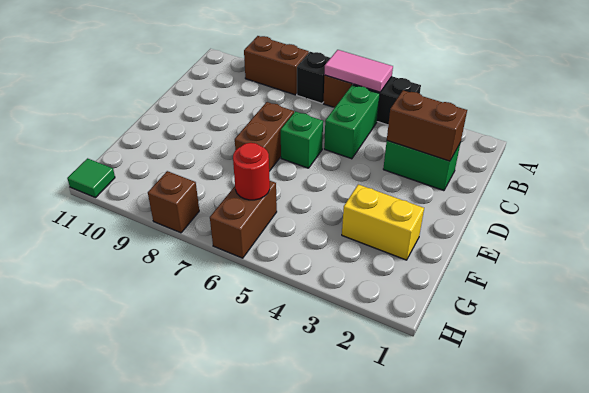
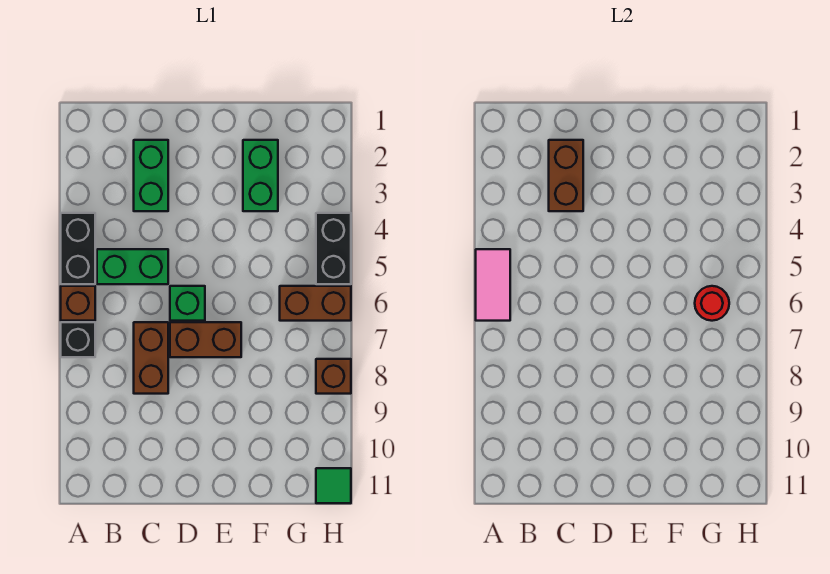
brown brick A8:A9 level 1 -> brown brick C7:C8 level 1
yellow brick F2:F3 level 1 -> green brick F2:F3 level 1
none -> black brick H4:H5 level 1

